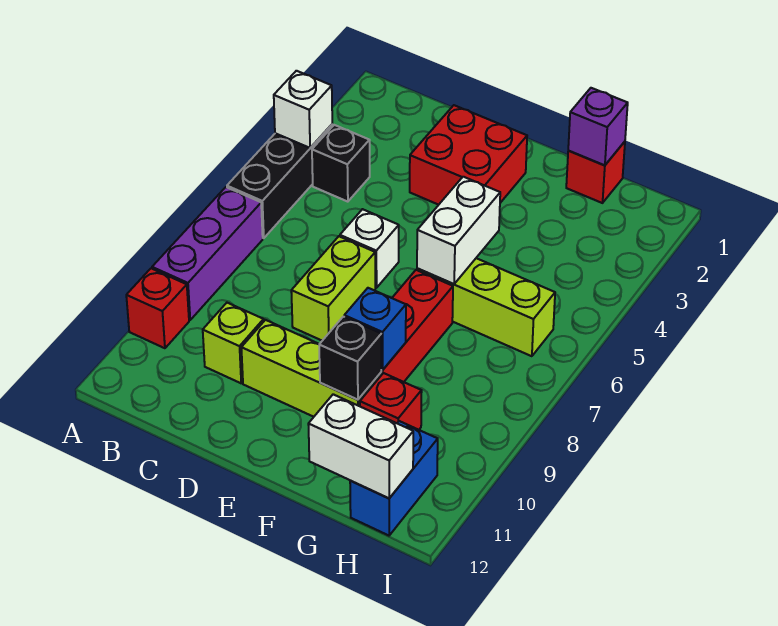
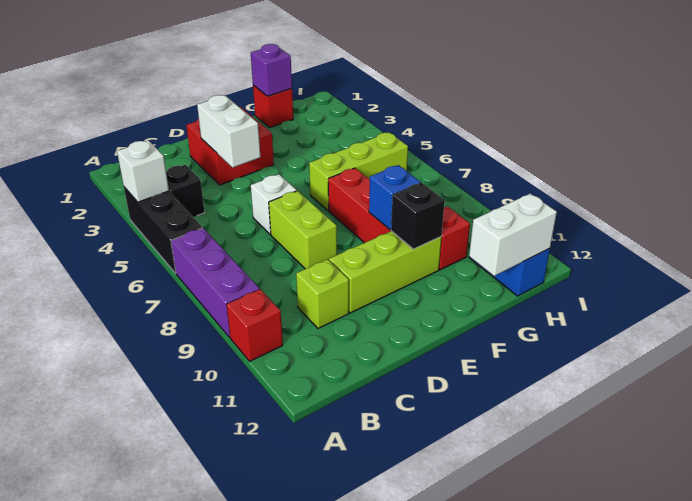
white brick F5:F6 level 2 -> white brick D3:D4 level 2

